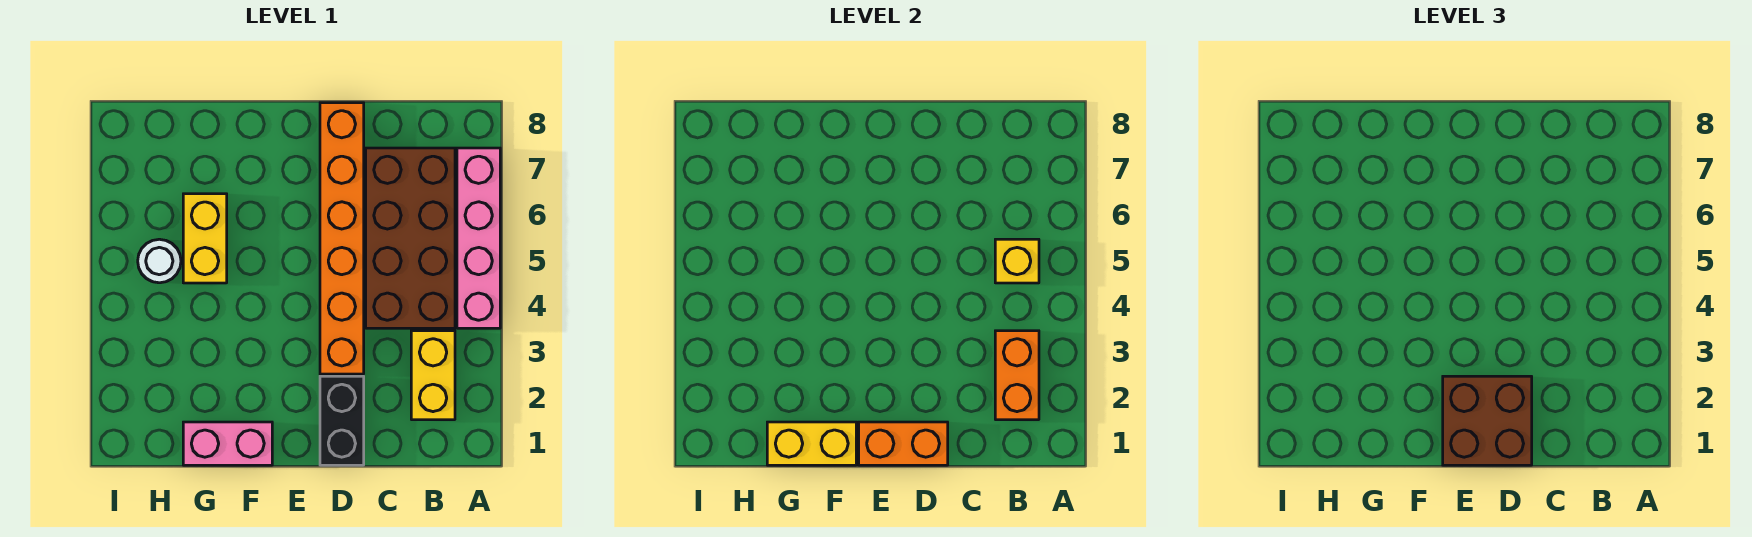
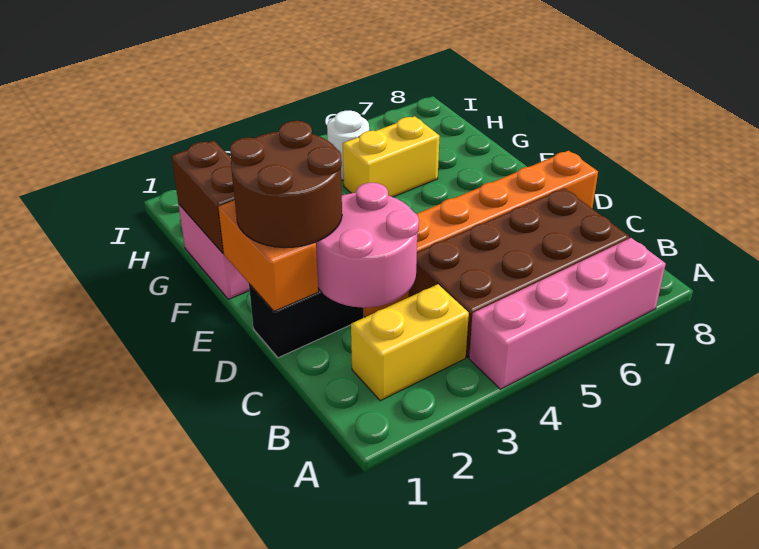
orange brick B2:B3 level 2 -> none
yellow brick B5 level 2 -> none
none -> pink round brick C2:D3 level 2
brown brick D1:E2 level 3 -> brown round brick D1:E2 level 3
yellow brick F1:G1 level 2 -> brown brick F1:G1 level 2

